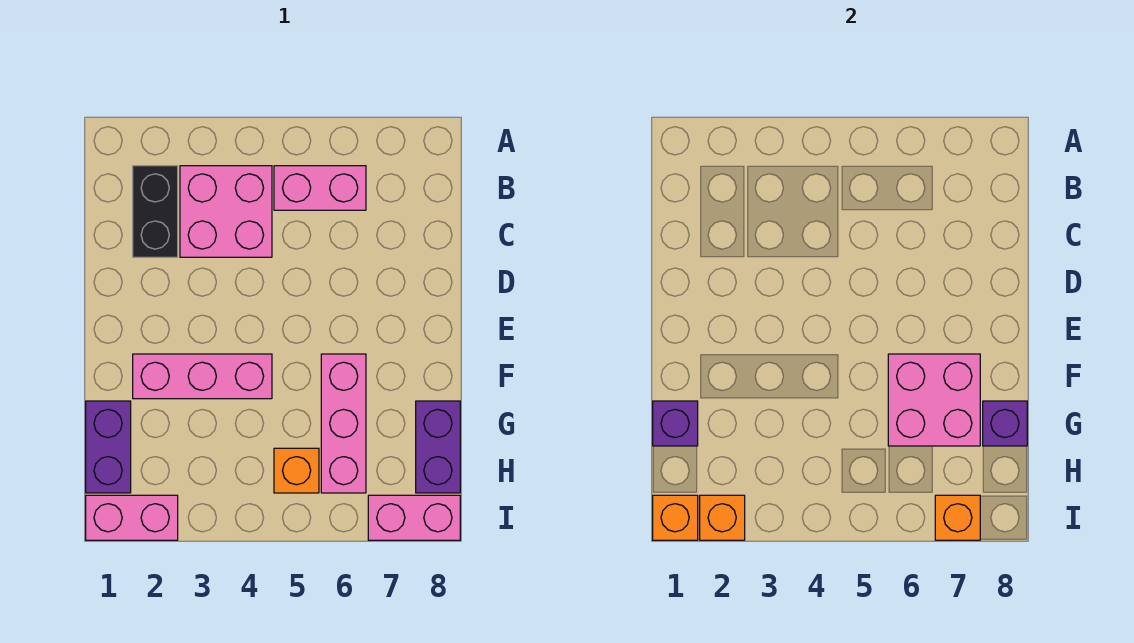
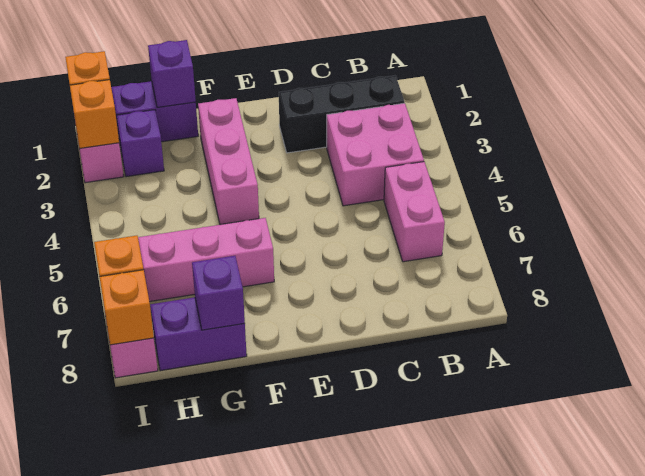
black brick B2:C2 level 1 -> black brick B2:D2 level 1
pink brick F6:G7 level 2 -> none
none -> purple brick H2 level 1
orange brick H5 level 1 -> orange brick I8 level 2

